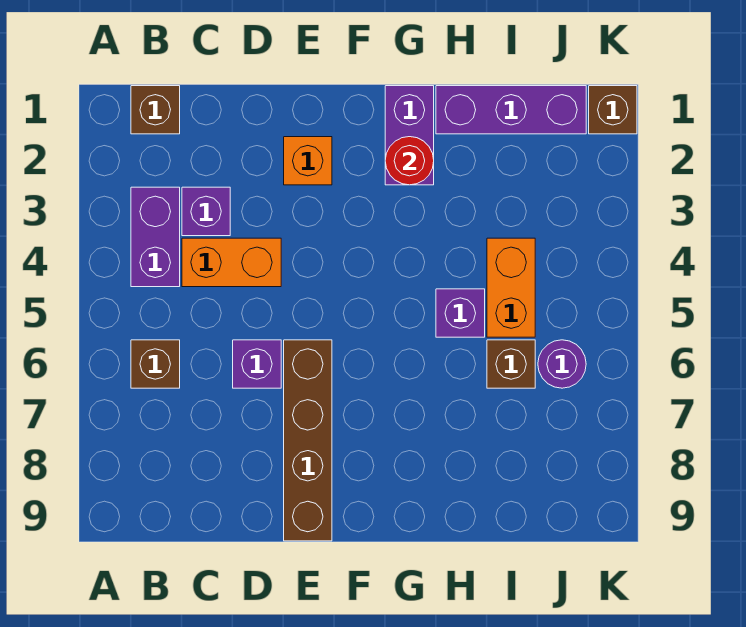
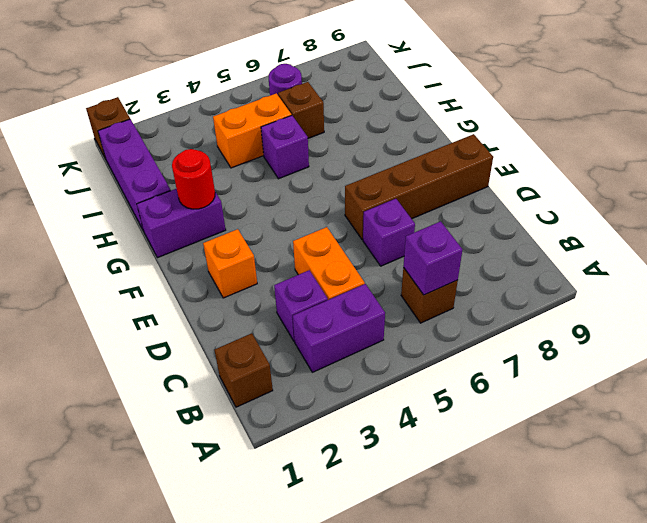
none -> purple brick B6 level 2

